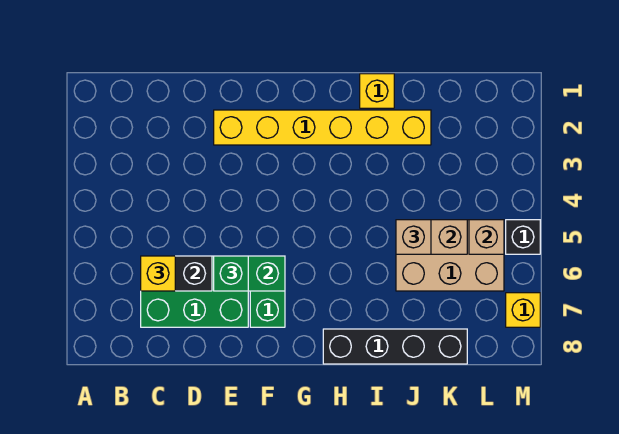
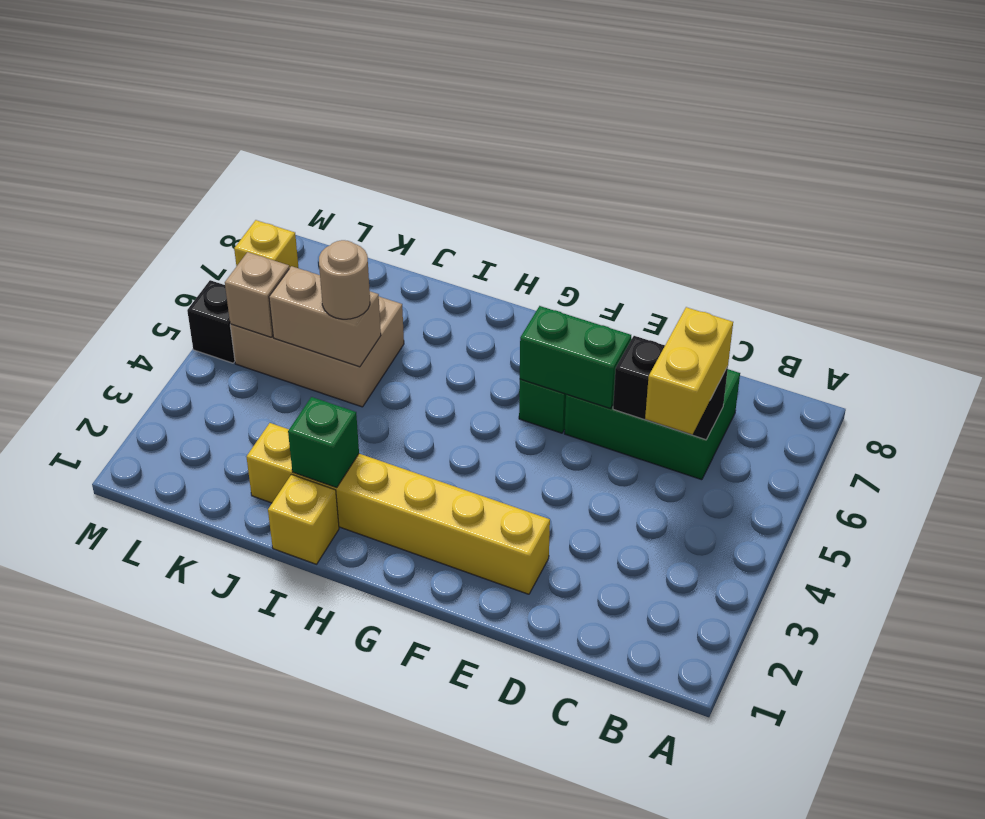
yellow brick C6 level 3 -> yellow brick C5:C6 level 3
green brick E6 level 3 -> green brick I2 level 2
black brick H8:K8 level 1 -> none
tan brick J5 level 3 -> tan round brick J5 level 3

